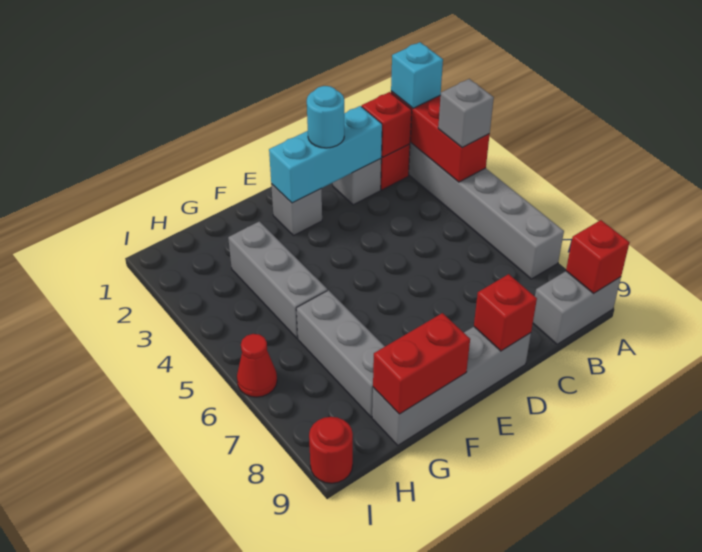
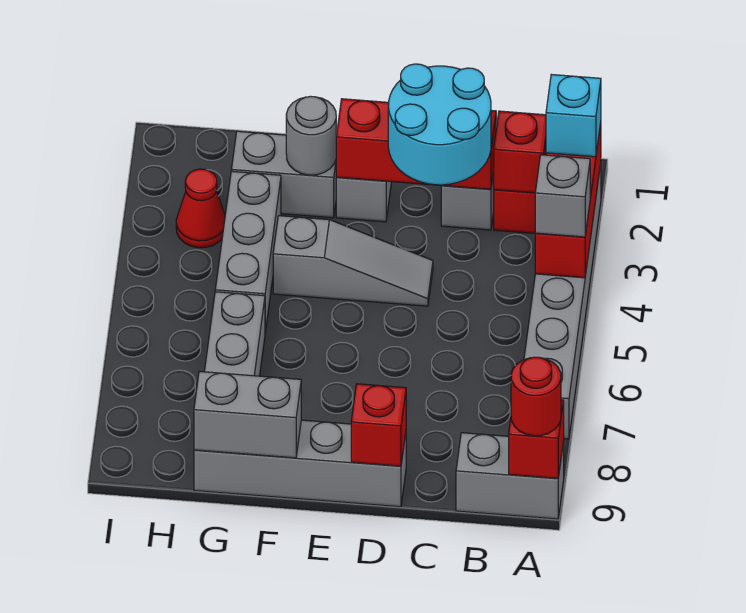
cyan brick C2:E2 level 2 -> red brick C2:E2 level 2
cyan round brick D2 level 3 -> cyan round brick C2:D3 level 3
none -> grey slope D4:F4 level 1 top F
none -> grey brick F2:G2 level 1
none -> grey round brick F2 level 2
red brick F9:G9 level 2 -> grey brick F9:G9 level 2
red cone I6 level 1 -> red cone H3 level 1
red round brick I9 level 1 -> red round brick A9 level 3

